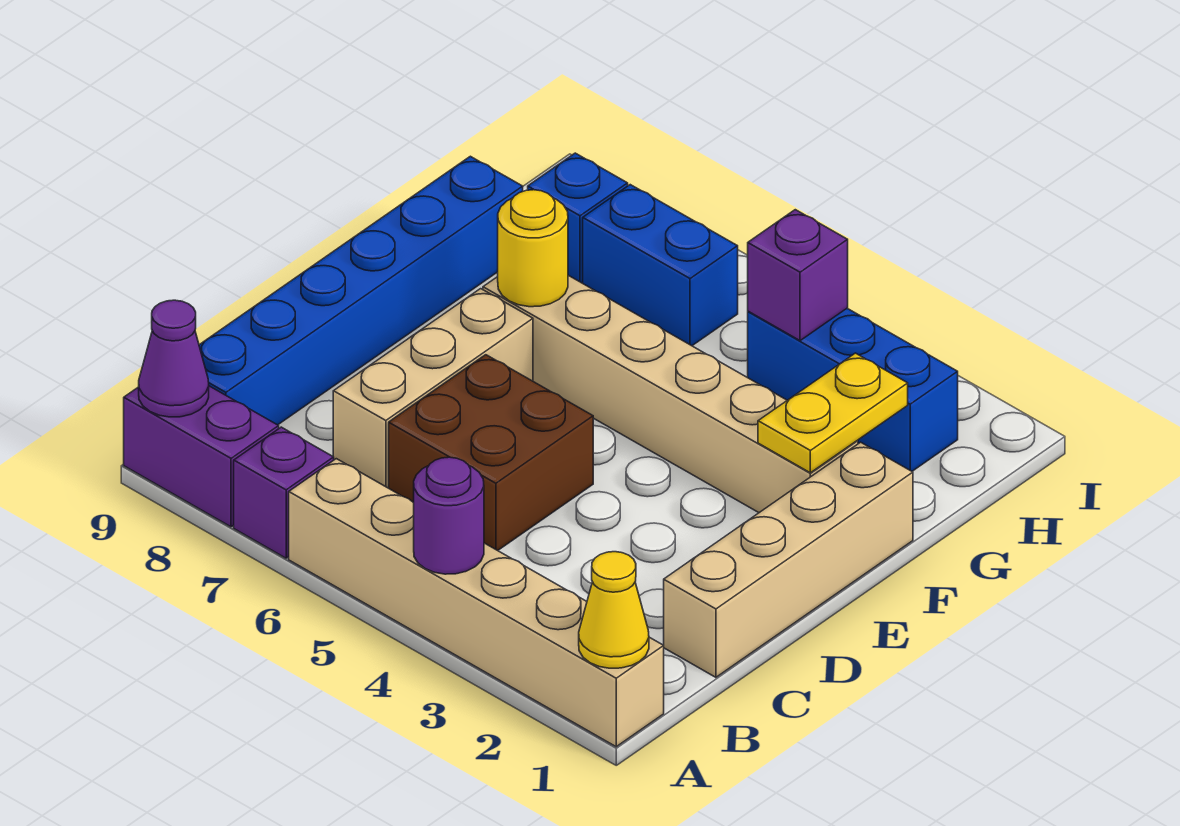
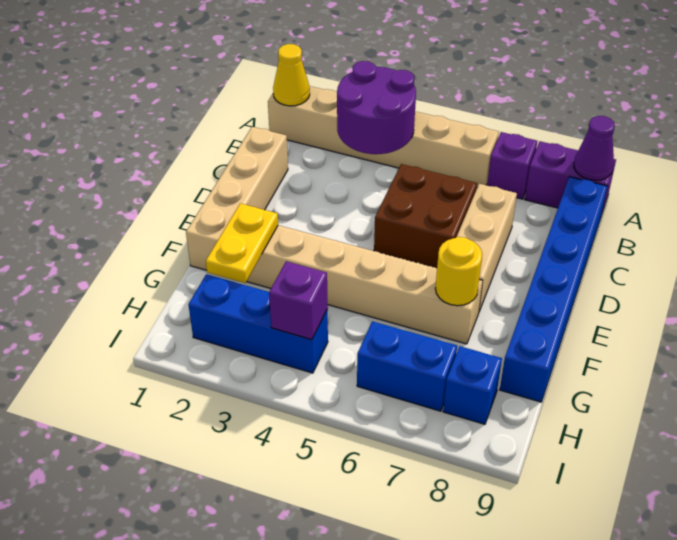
purple round brick A4 level 2 -> purple round brick A3:B4 level 2

